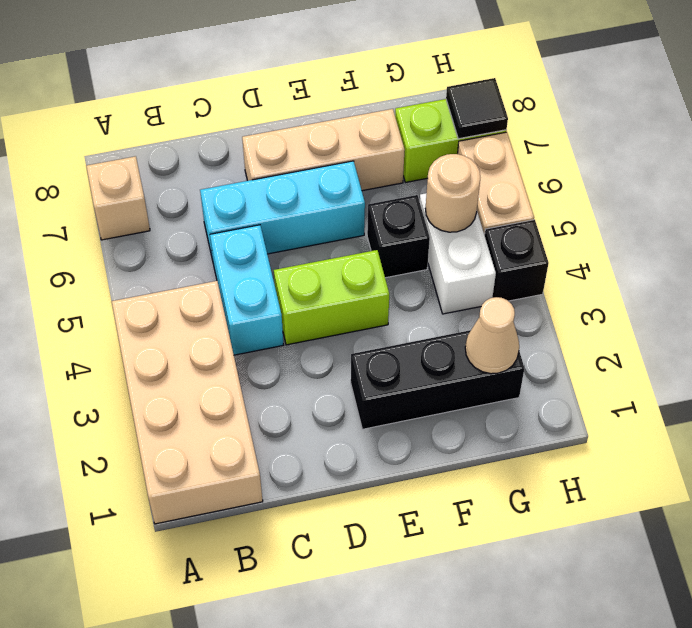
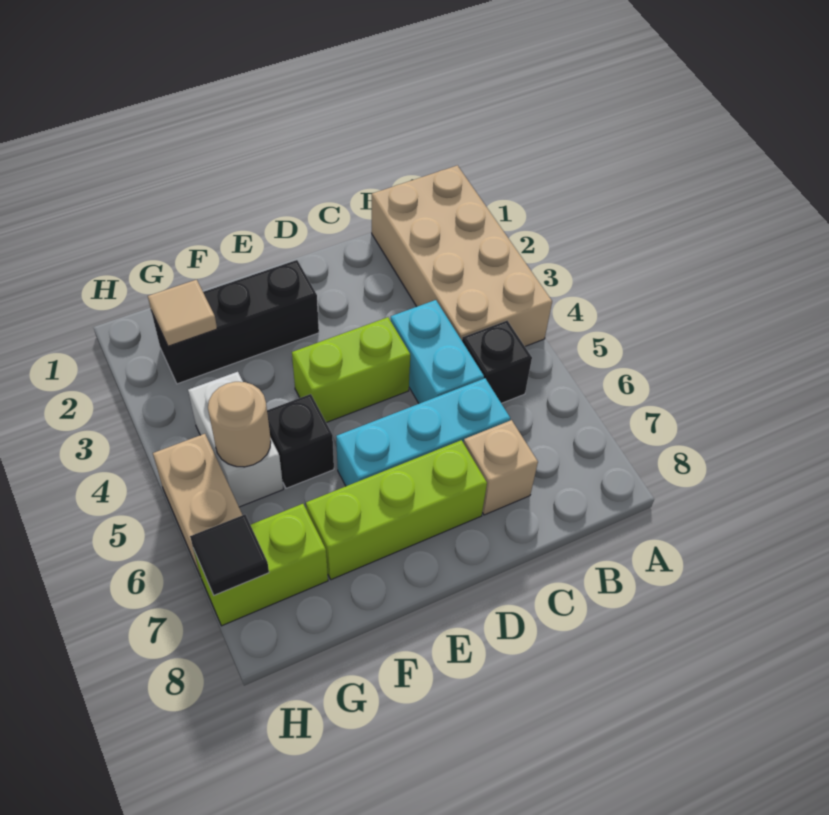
tan brick A7 level 1 -> tan brick C7 level 1
tan brick D7:F7 level 1 -> lime brick D7:F7 level 1
tan cone G2 level 2 -> tan tile G2 level 2
black brick H4 level 1 -> black brick B5 level 1

